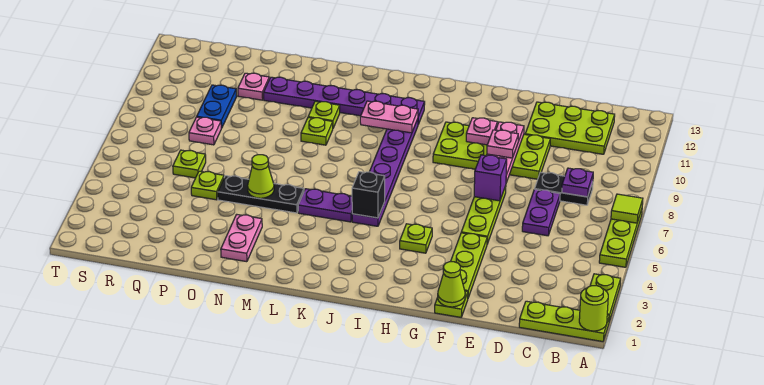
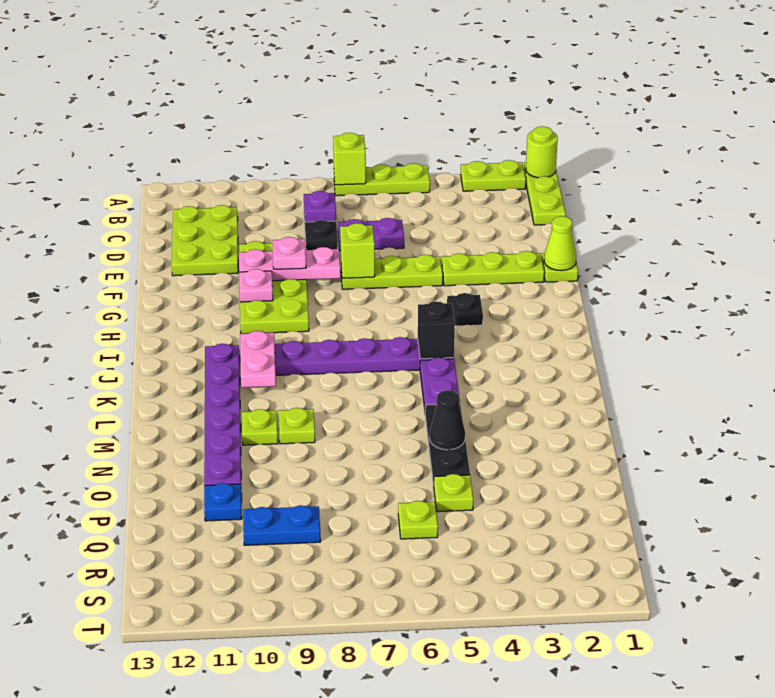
lime tile A7 level 2 -> lime brick A7 level 2
purple brick F7 level 2 -> lime brick F7 level 2
lime plate H4 level 1 -> black plate H4 level 1
pink plate N2:N3 level 1 -> none
lime cone N5 level 2 -> black cone N5 level 2
pink plate P11 level 1 -> blue plate P11 level 1
pink plate Q8 level 1 -> none

